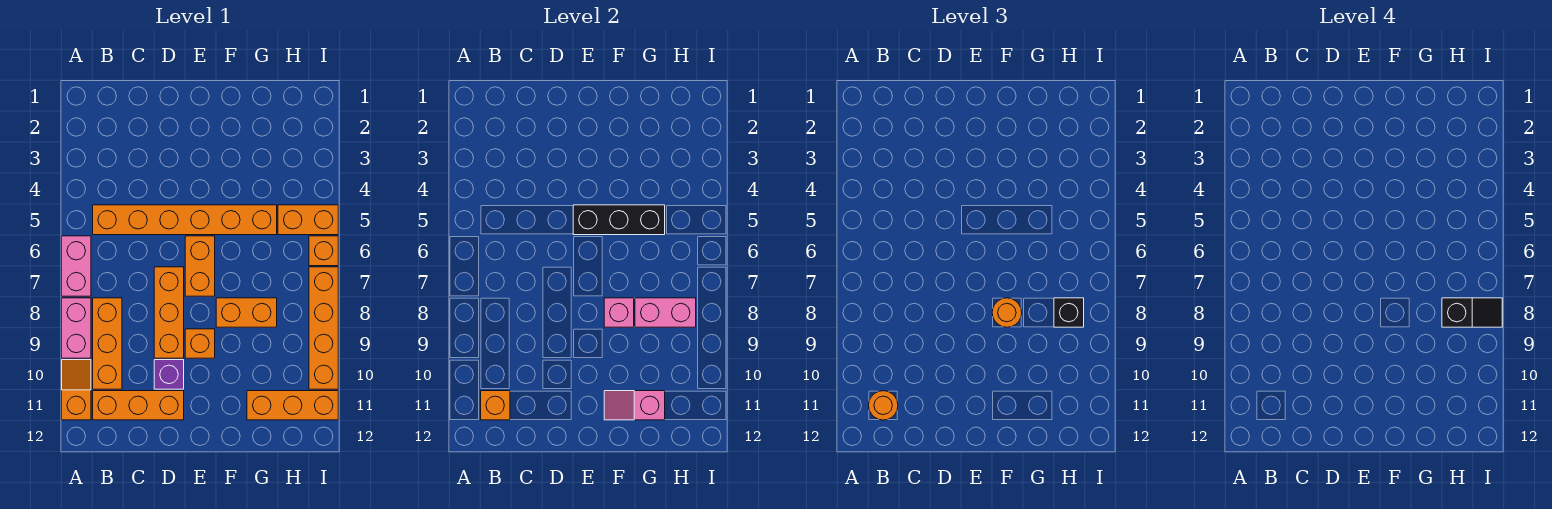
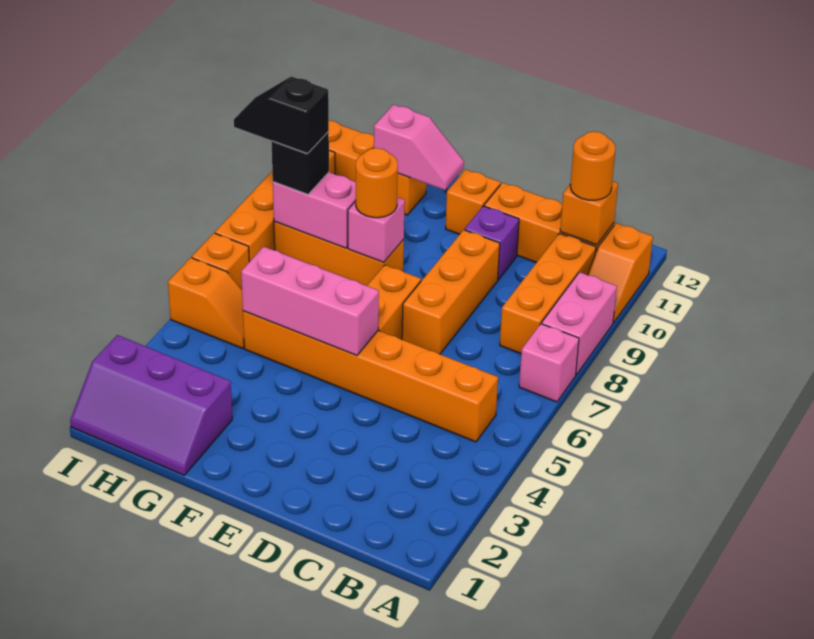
pink brick A6:A7 level 1 -> pink brick A7 level 1
black brick E5:G5 level 2 -> pink brick E5:G5 level 2
orange brick E9 level 1 -> orange brick E11 level 1
orange brick F8:G8 level 1 -> orange brick F8:H8 level 1
none -> purple slope G1:I2 level 1 top 2
orange brick H5:I5 level 1 -> orange slope H5:I5 level 1 top I

